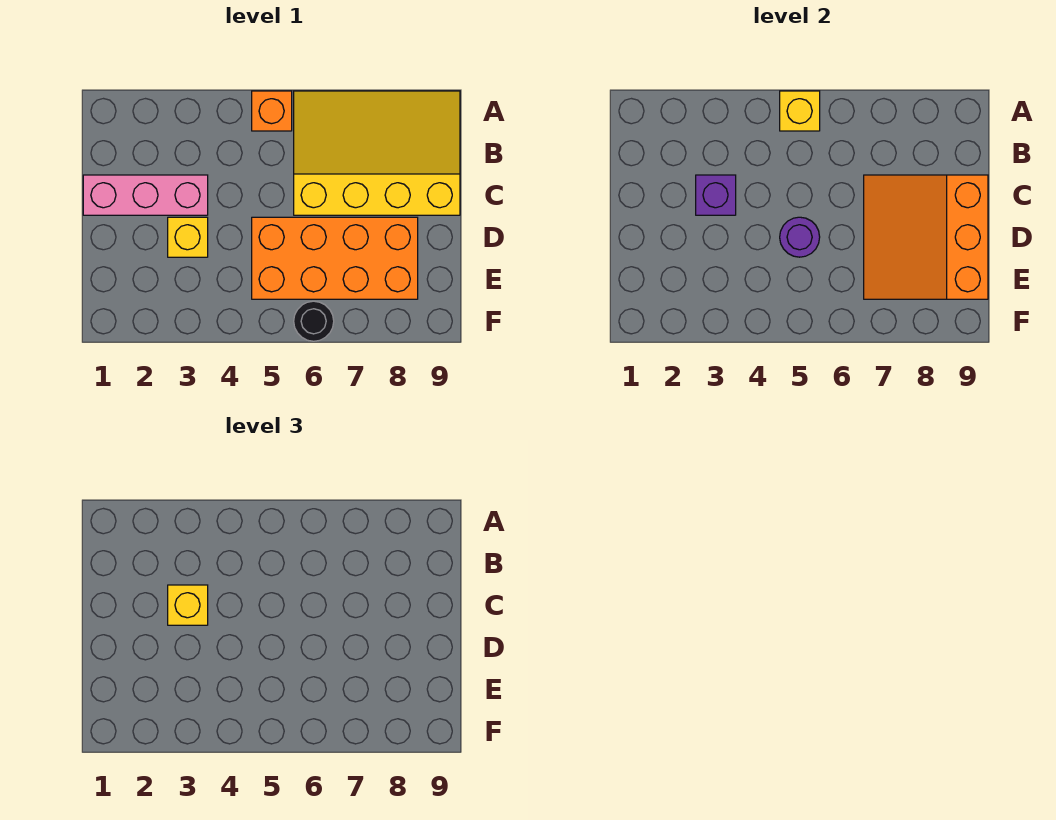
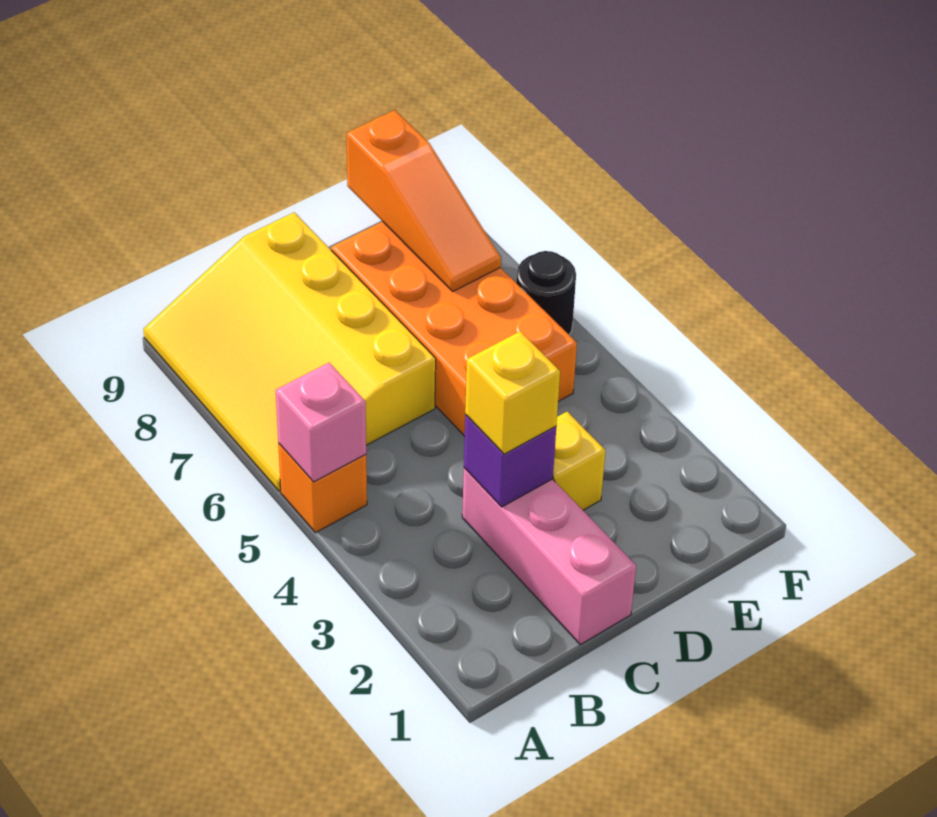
yellow brick A5 level 2 -> pink brick A5 level 2
orange slope C7:E9 level 2 top 9 -> orange slope E7:E9 level 2 top 9
purple round brick D5 level 2 -> none

